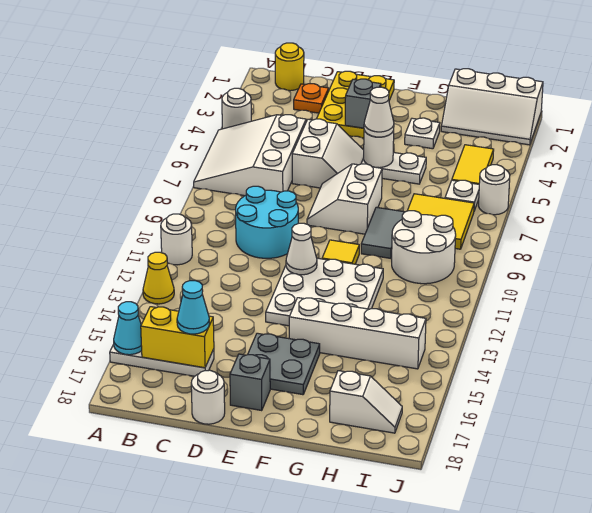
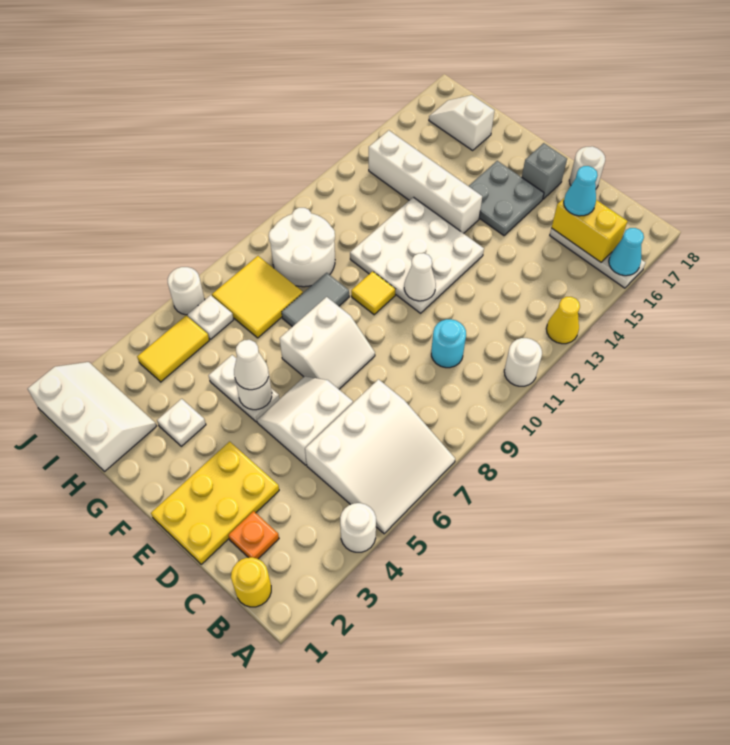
cyan round brick C9:D10 level 1 -> cyan round brick C10 level 1
grey brick E3 level 2 -> none

